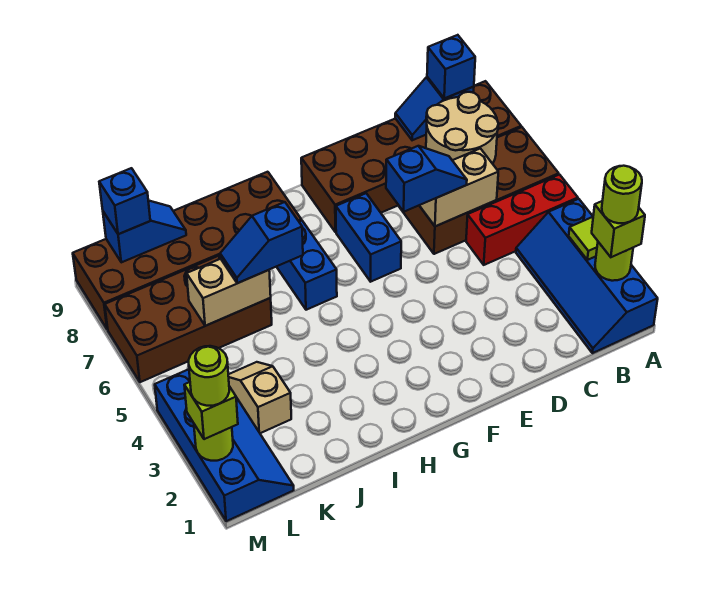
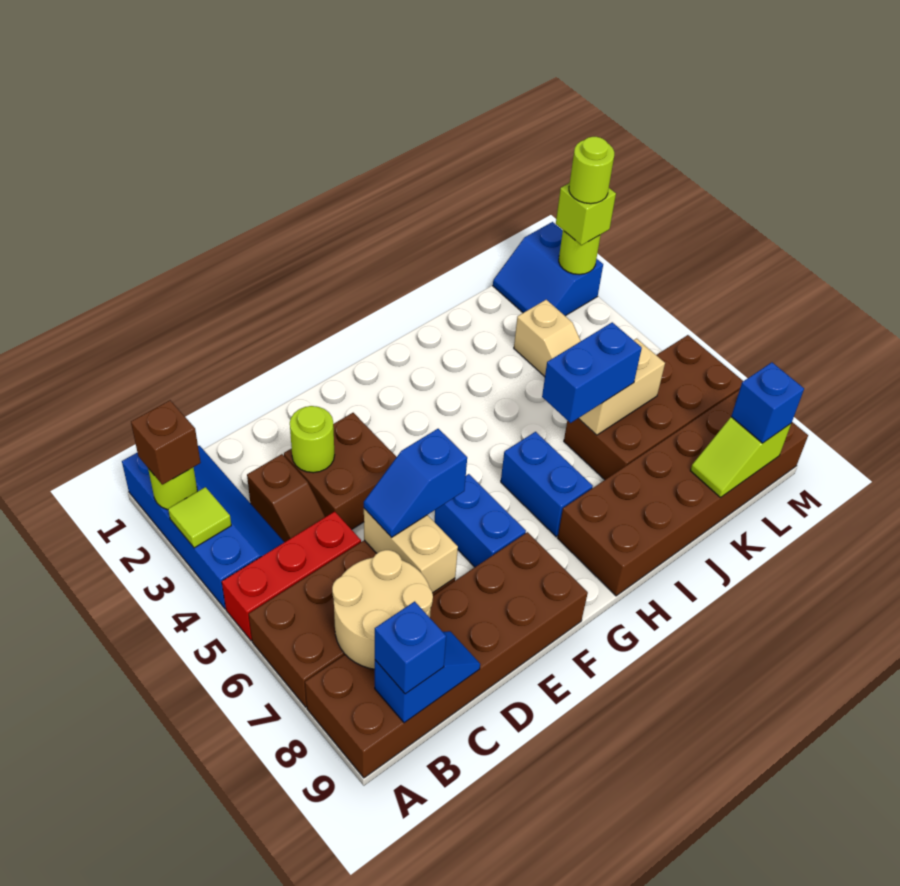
lime brick A2 level 3 -> brown brick A2 level 3
lime round brick A2 level 4 -> lime round brick D3 level 2
none -> brown slope C3:C4 level 1 top 3
tan brick C6:D6 level 2 -> tan brick D6:D7 level 2
none -> brown brick D3:E4 level 1
blue slope I6:J6 level 3 top I -> blue brick I6:J6 level 3
blue slope K9:L9 level 2 top L -> lime slope K9:L9 level 2 top L
blue slope L1:M4 level 1 top M -> blue slope L1:M2 level 1 top M

